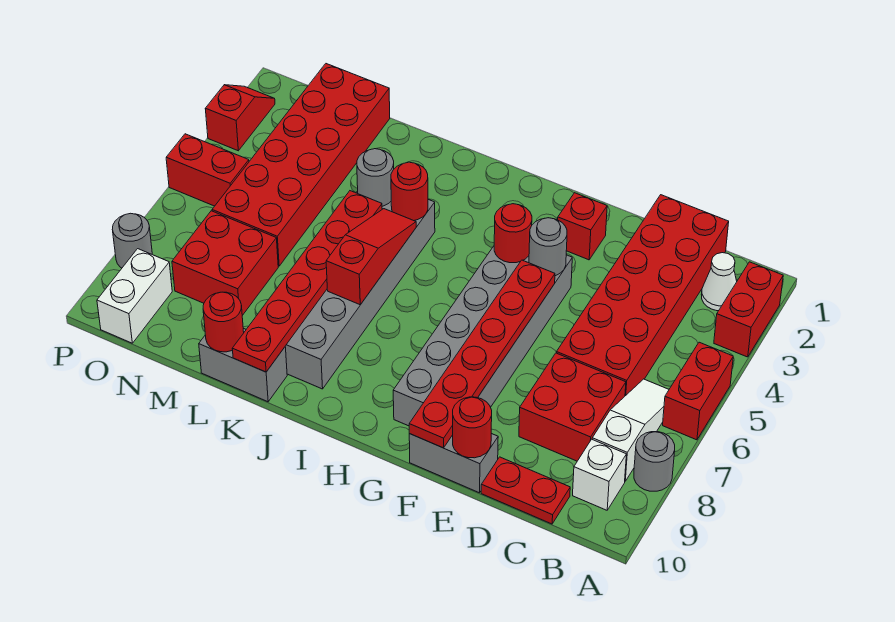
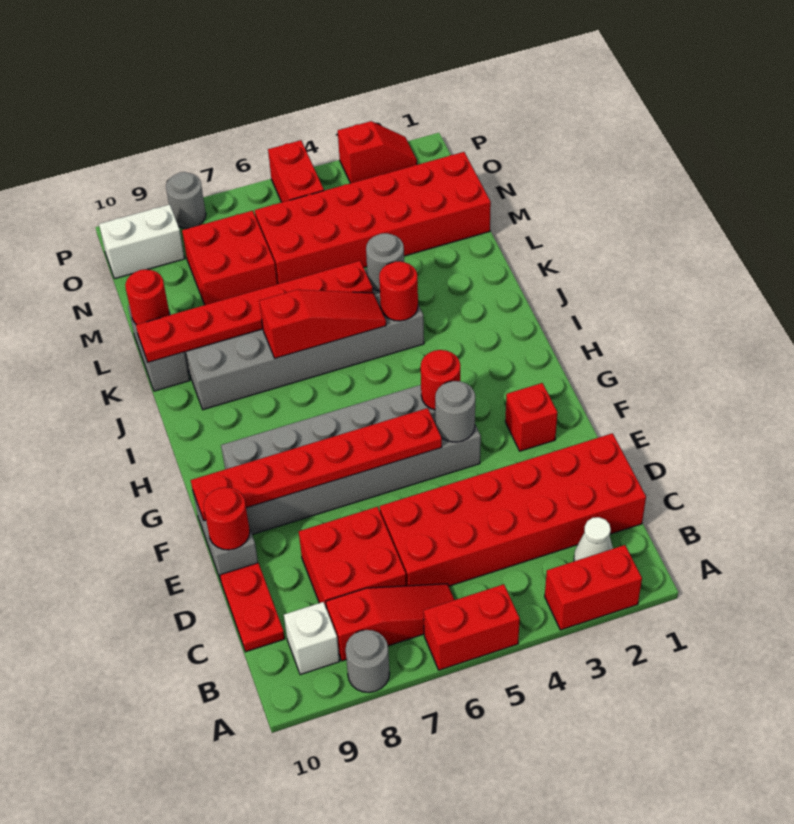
white slope B6:B8 level 1 top 8 -> red slope B6:B8 level 1 top 8

